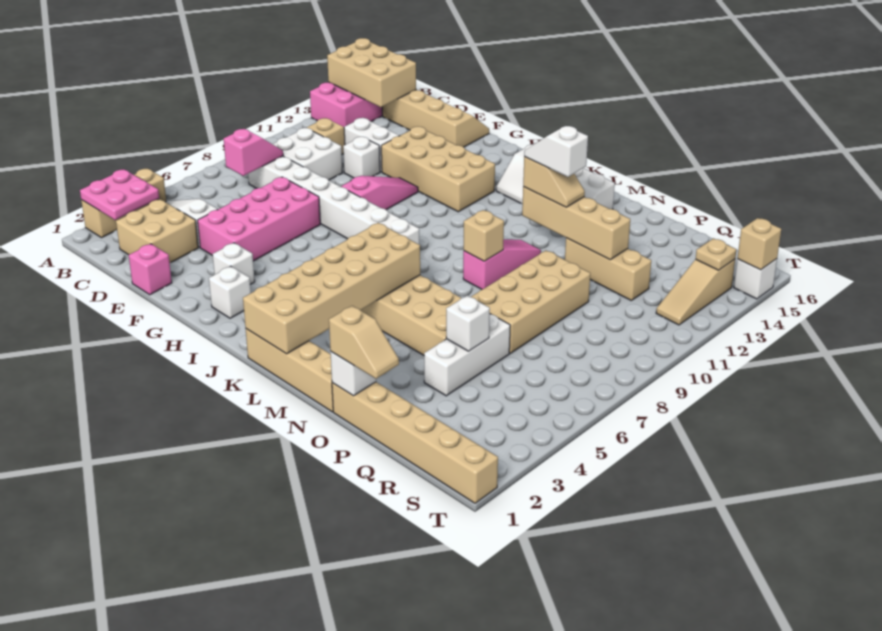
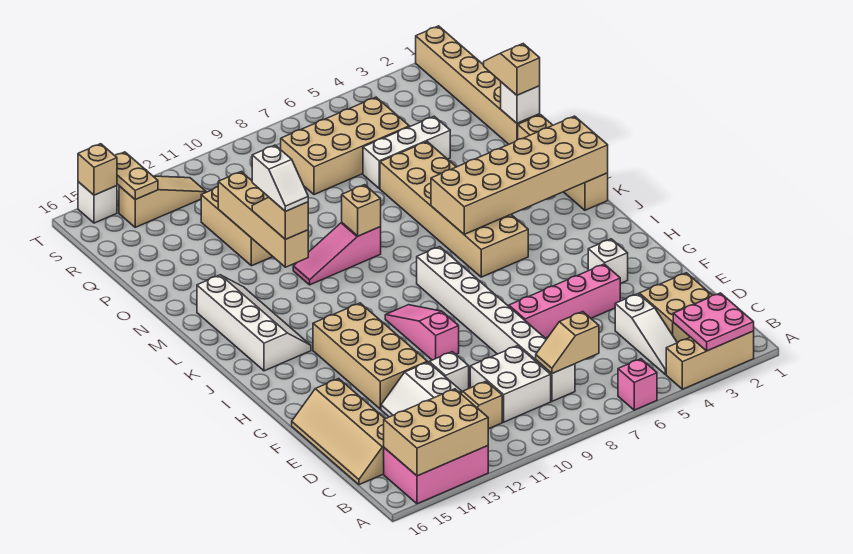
tan brick A14:C15 level 2 -> tan brick A13:B15 level 2
pink slope C7:C8 level 2 top 7 -> tan slope C7:C8 level 2 top 7
pink brick E1 level 1 -> pink brick A6 level 1
pink brick E4:F7 level 1 -> pink brick F4:F7 level 1
pink slope G9:G11 level 1 top 9 -> pink slope G10:I10 level 1 top G
white brick H2 level 1 -> none
tan brick O7:P10 level 1 -> tan brick Q5:R8 level 1
white brick P5 level 2 -> none
tan plate S14 level 2 -> tan plate S14:T14 level 2

